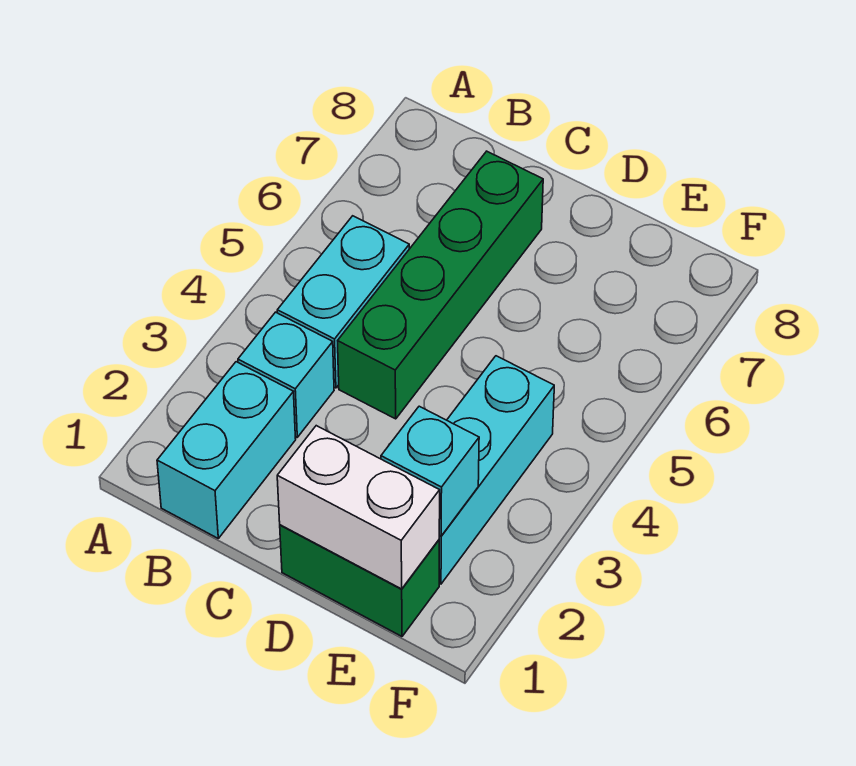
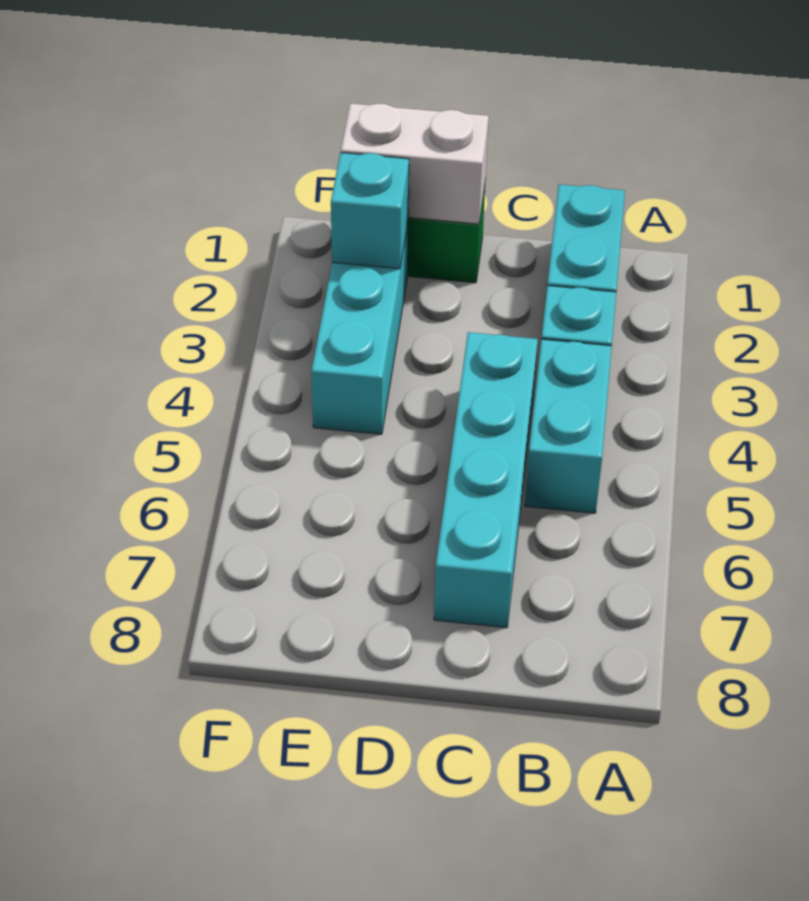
green brick C4:C7 level 1 -> cyan brick C4:C7 level 1

